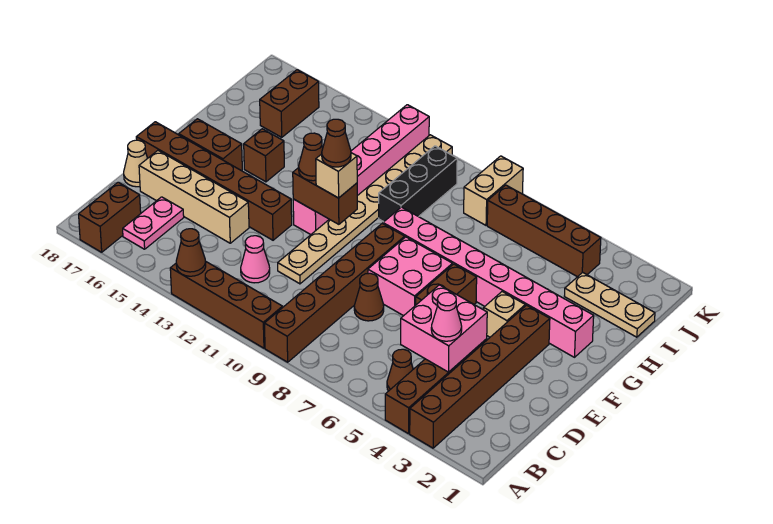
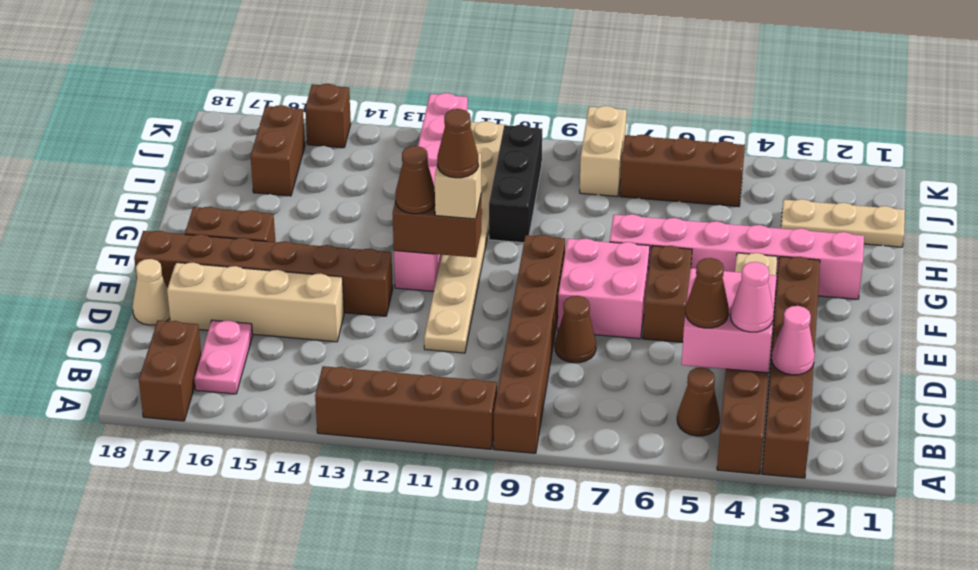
brown cone A13 level 2 -> brown cone C5 level 3
pink cone C12 level 1 -> pink cone C3 level 2
pink brick G2:G9 level 1 -> pink brick G2:G7 level 1
brown brick G15 level 1 -> brown brick K15 level 1
brown brick J4:J7 level 1 -> brown brick J5:J7 level 1

